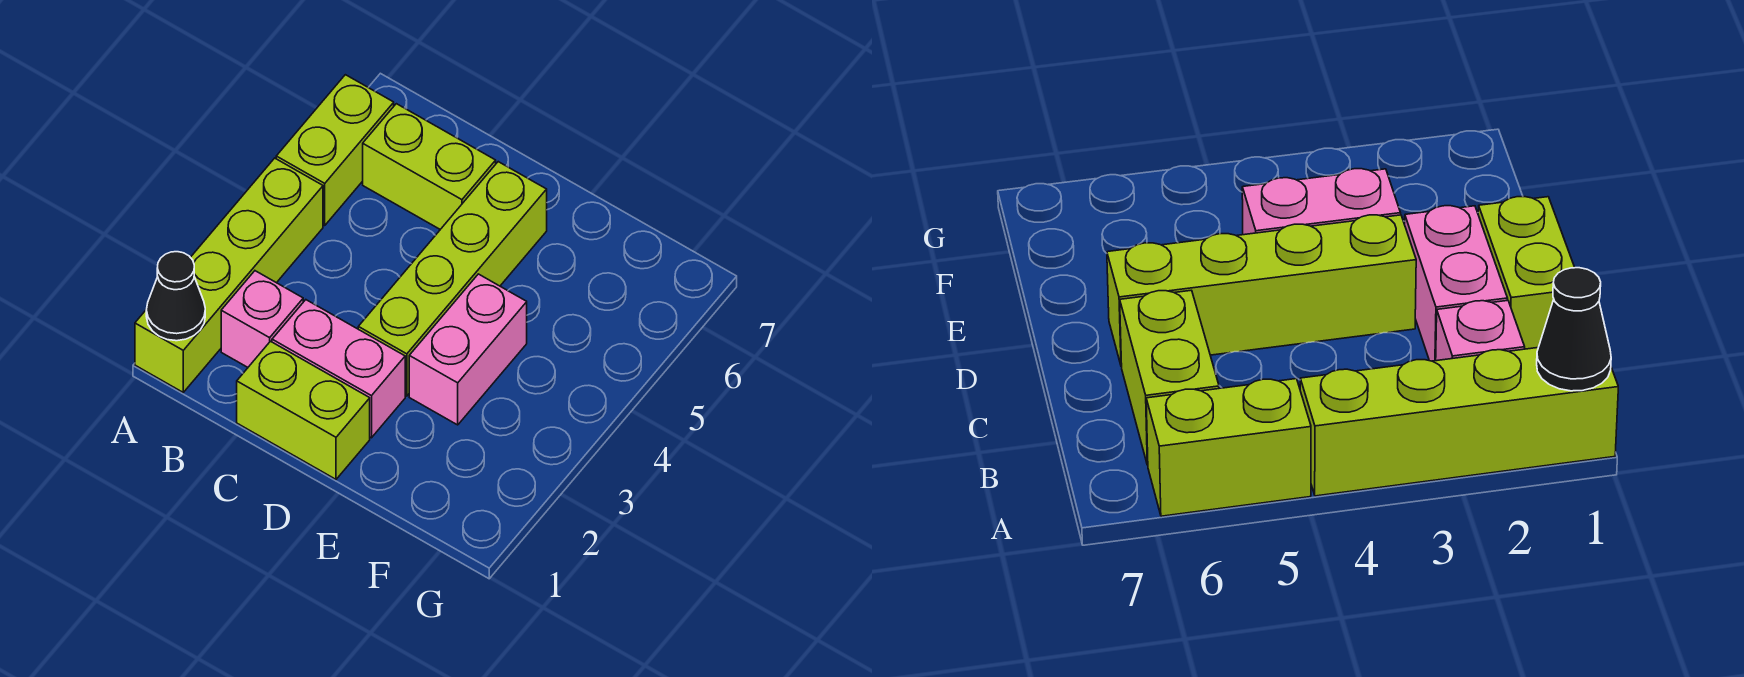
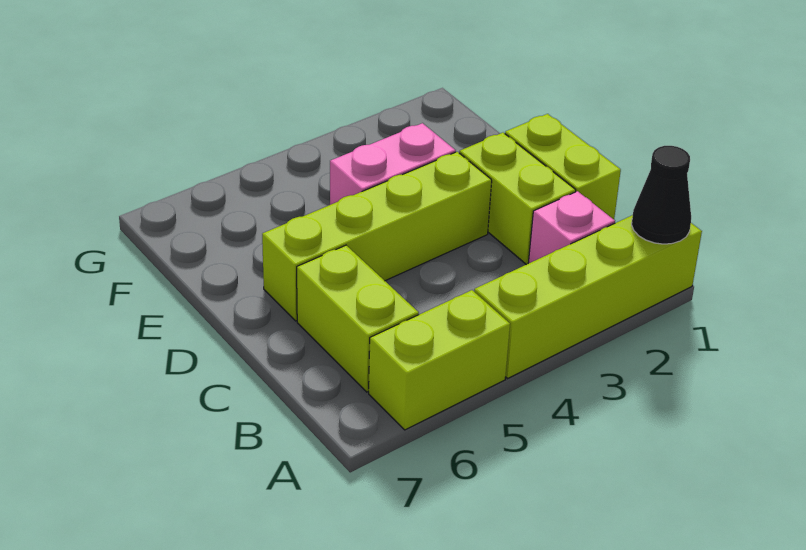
pink brick C2:D2 level 1 -> lime brick C2:D2 level 1

